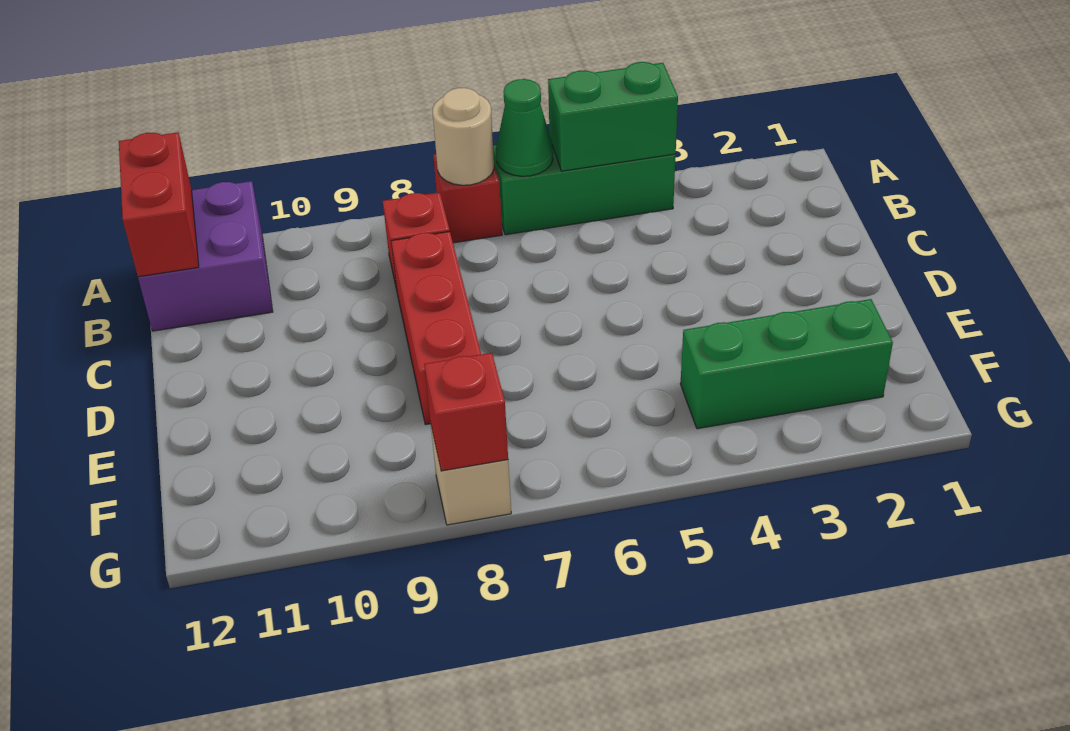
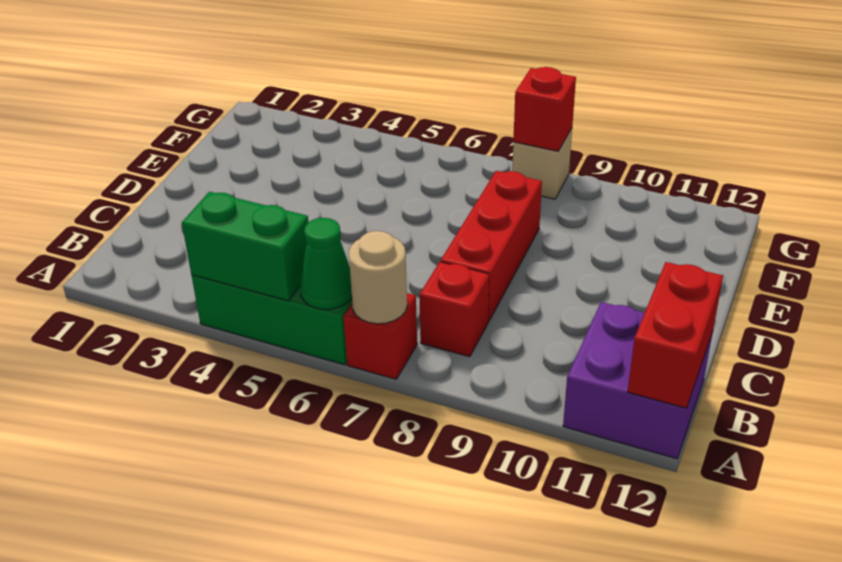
green brick F2:F4 level 1 -> none

